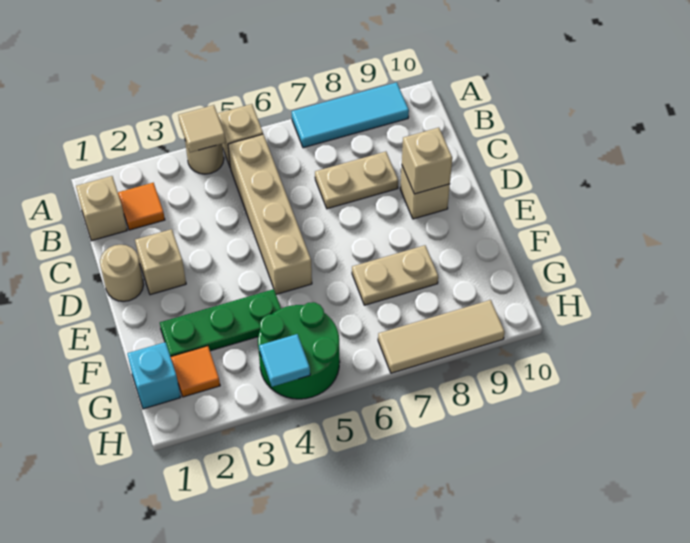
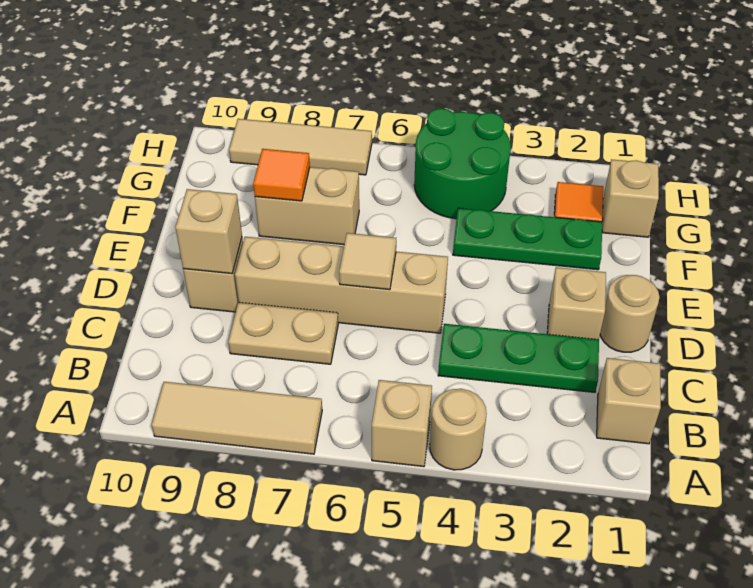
tan tile A4 level 2 -> tan tile D6 level 2
cyan tile A7:A9 level 1 -> tan tile A7:A9 level 1
orange tile B2 level 1 -> orange tile F8 level 2
tan brick B5:E5 level 1 -> tan brick D5:D8 level 1
none -> green plate C2:C4 level 1
tan plate F7:F8 level 1 -> tan brick F7:F8 level 1
cyan brick G1 level 1 -> tan brick G1 level 1
cyan tile H4 level 2 -> none

